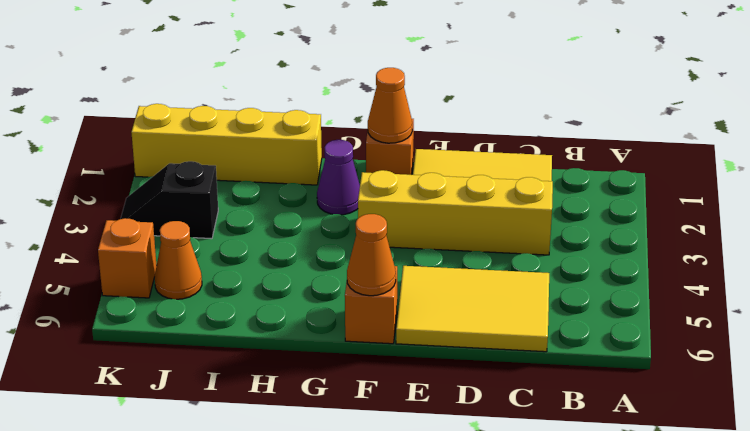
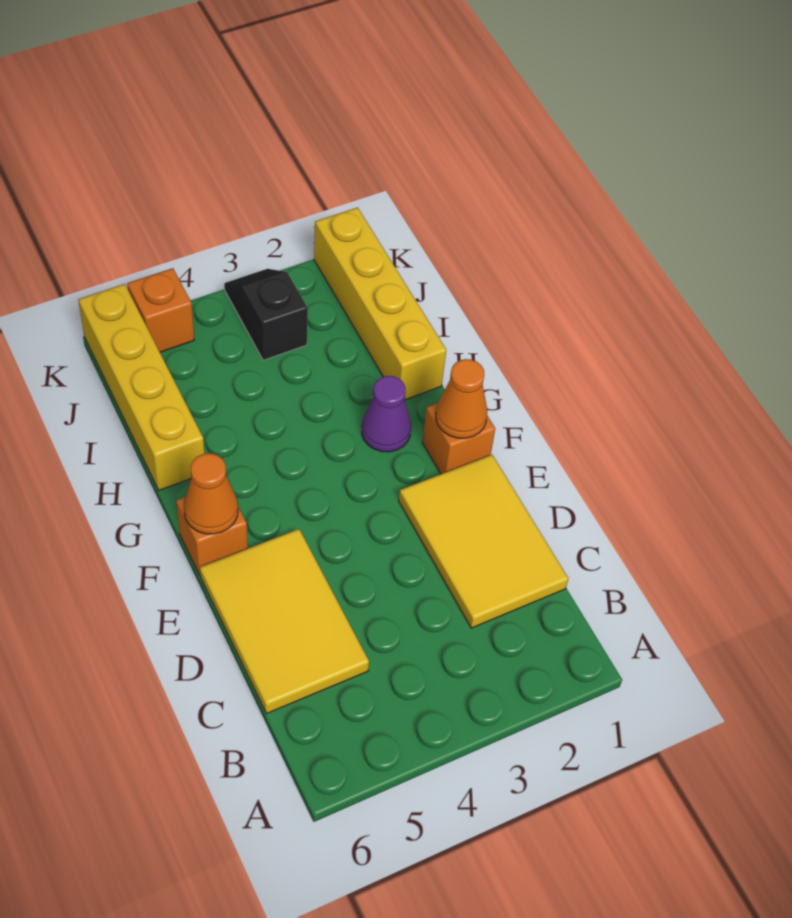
yellow brick C3:F3 level 1 -> yellow brick H6:K6 level 1
orange cone J5 level 1 -> none

